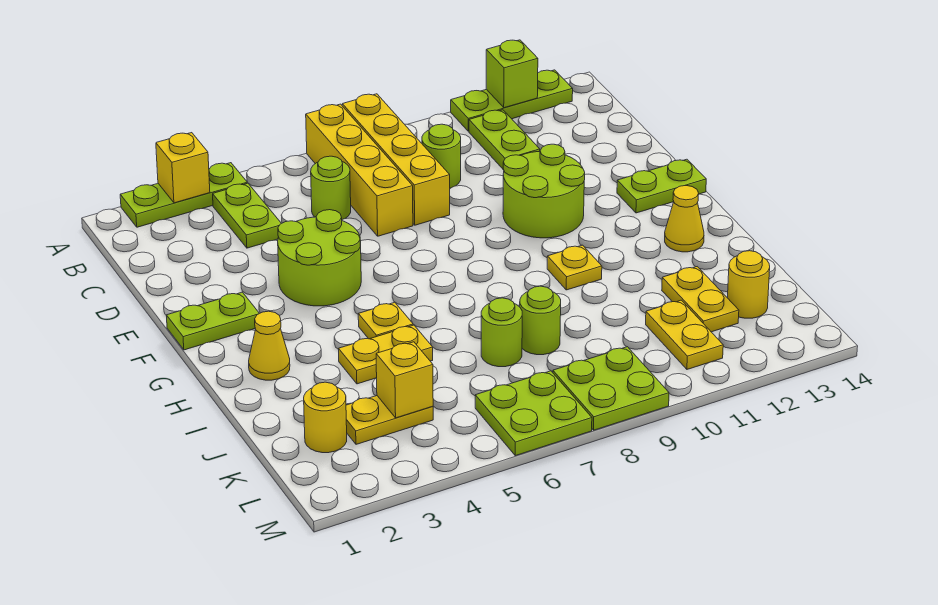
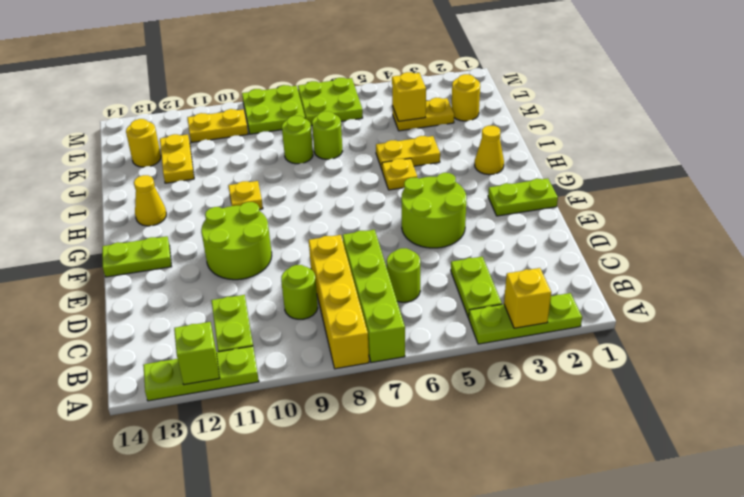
yellow brick A7:D7 level 1 -> lime brick A7:D7 level 1
yellow plate K11:L11 level 1 -> yellow plate L10:L11 level 1

